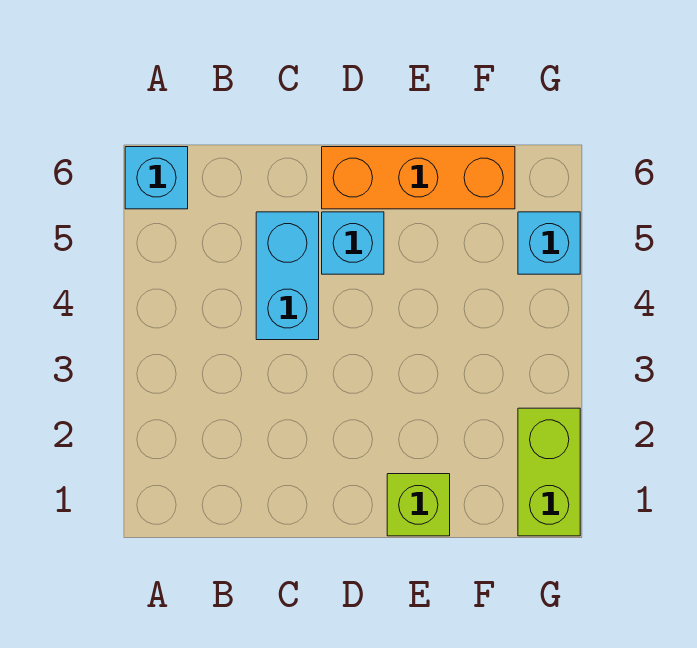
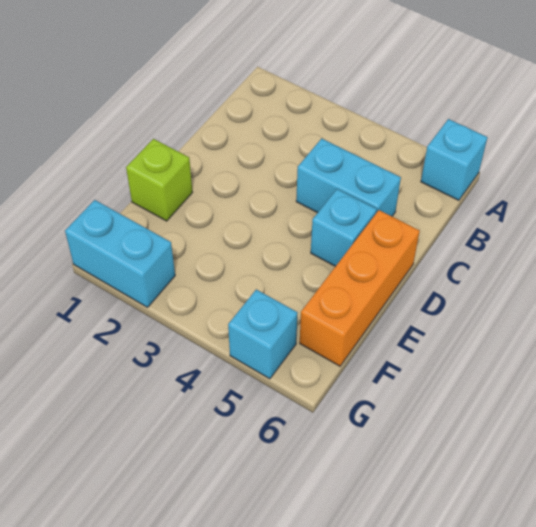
lime brick G1:G2 level 1 -> cyan brick G1:G2 level 1

